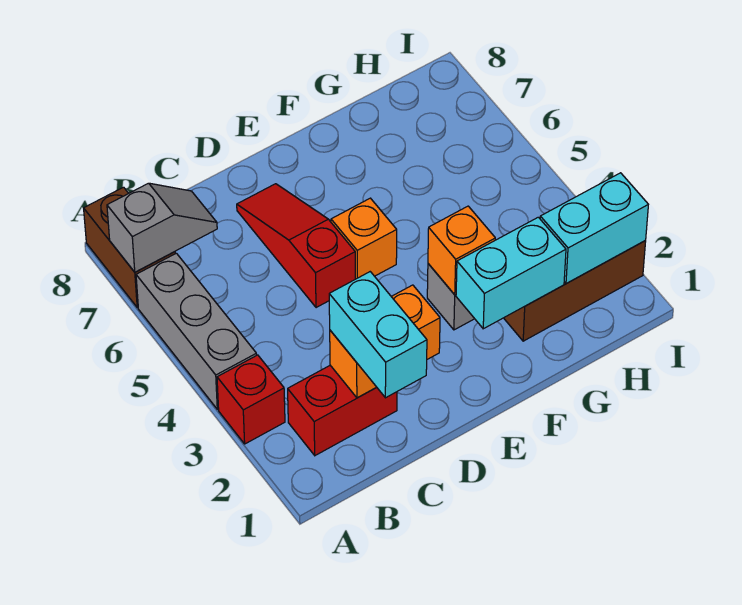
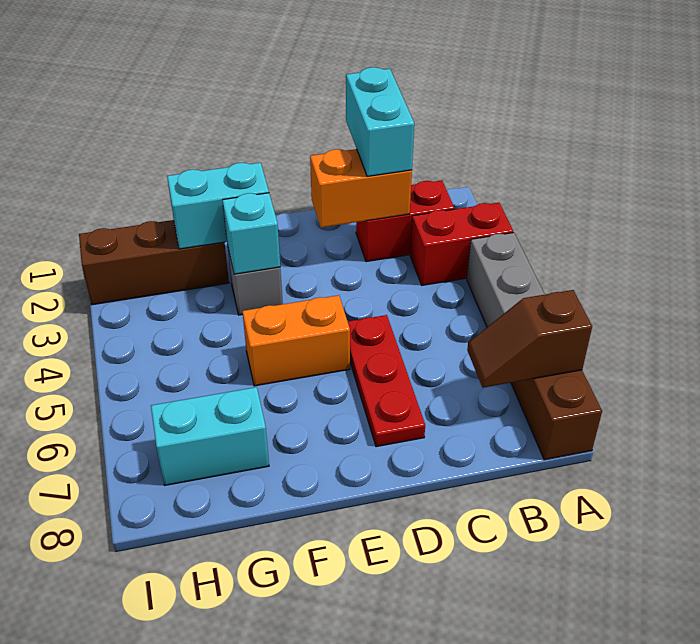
red brick A3 level 1 -> red brick A3:B3 level 1
grey slope A7:B7 level 2 top A -> brown slope A7:B7 level 2 top A
red slope D5:D7 level 1 top 5 -> red plate D5:D7 level 1
orange brick E5 level 1 -> orange brick E5:F5 level 1
orange brick F3 level 2 -> cyan brick F3 level 2
cyan brick H2:I2 level 2 -> cyan brick G7:H7 level 1

